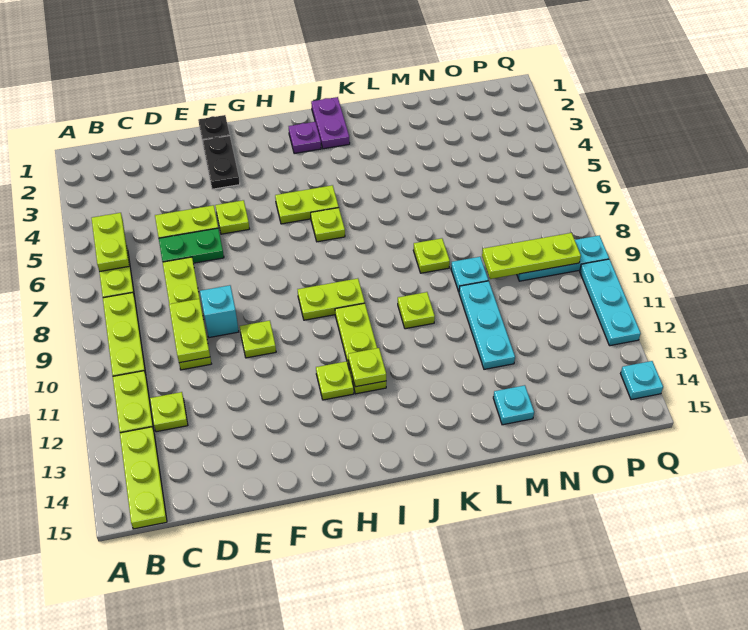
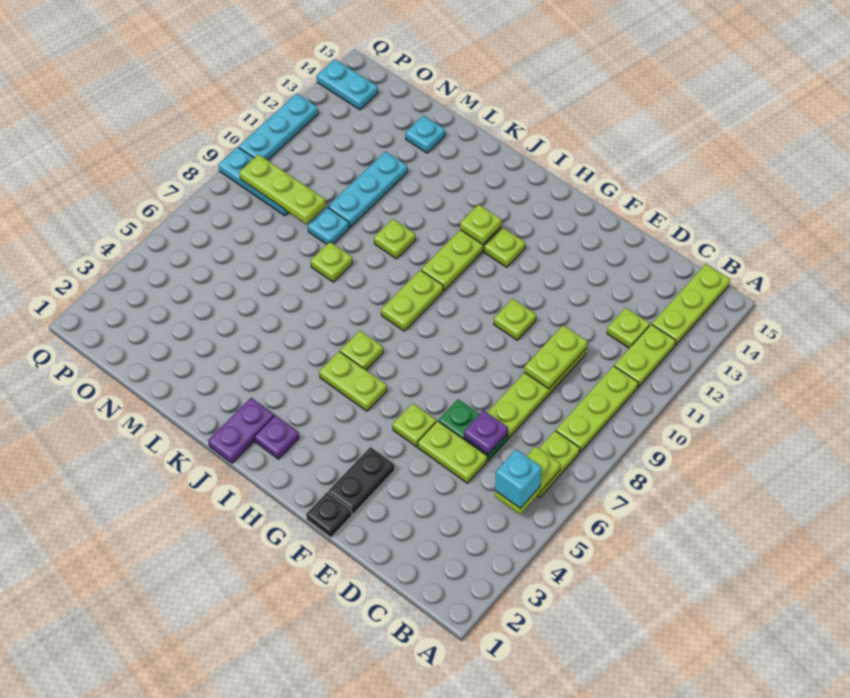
none -> purple plate D6 level 2
cyan brick E9 level 1 -> cyan brick B5 level 3
lime plate H9:I9 level 1 -> lime plate I8:I9 level 1
cyan plate Q14 level 1 -> cyan plate P14:Q14 level 1

